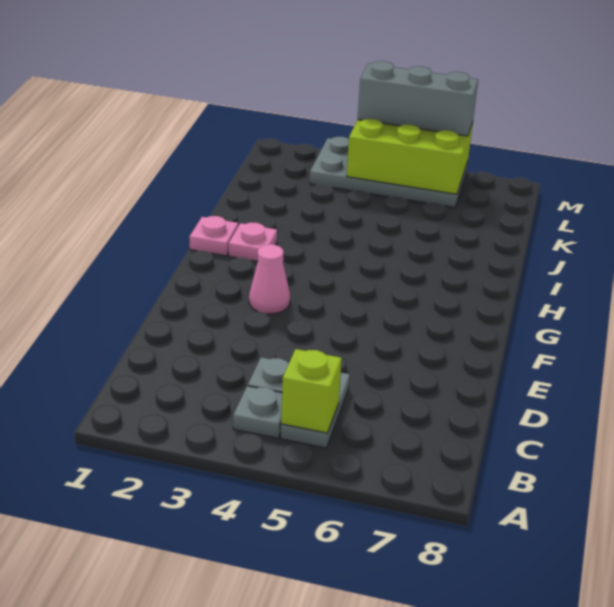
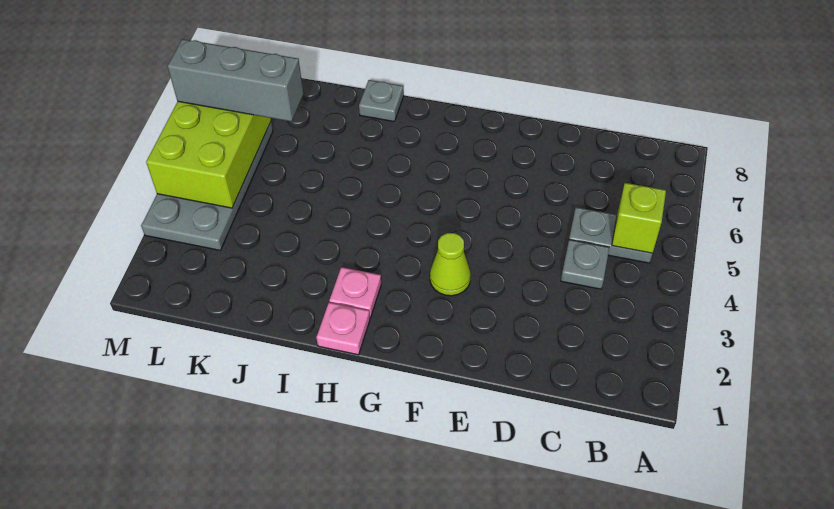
grey plate B4 level 1 -> grey plate I8 level 1
pink cone F3 level 1 -> lime cone F3 level 1
grey brick M4:M6 level 3 -> grey brick K6:M6 level 3

